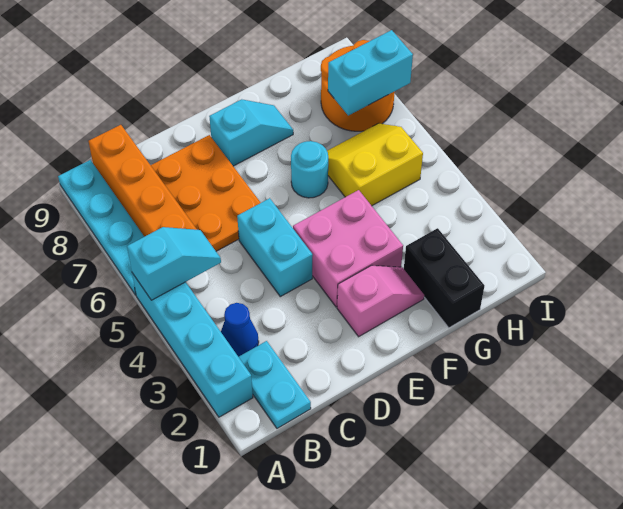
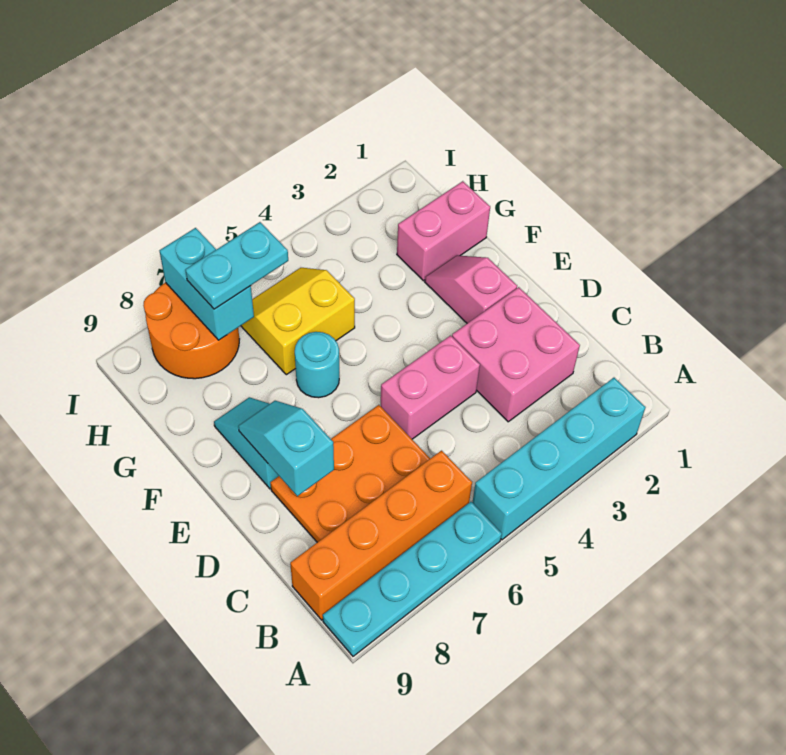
cyan slope A5:B5 level 2 top A -> cyan slope D8:E8 level 2 top D
cyan plate B1:B2 level 1 -> cyan plate H6:H7 level 3
blue cone B3 level 1 -> none
cyan brick D4:D5 level 1 -> pink brick D4:D5 level 1
pink brick E3:F4 level 1 -> pink brick C2:D3 level 1
black brick G1:G2 level 1 -> pink brick G1:G2 level 1
yellow slope G5:H6 level 1 top 5 -> yellow slope G5:H6 level 1 top G

